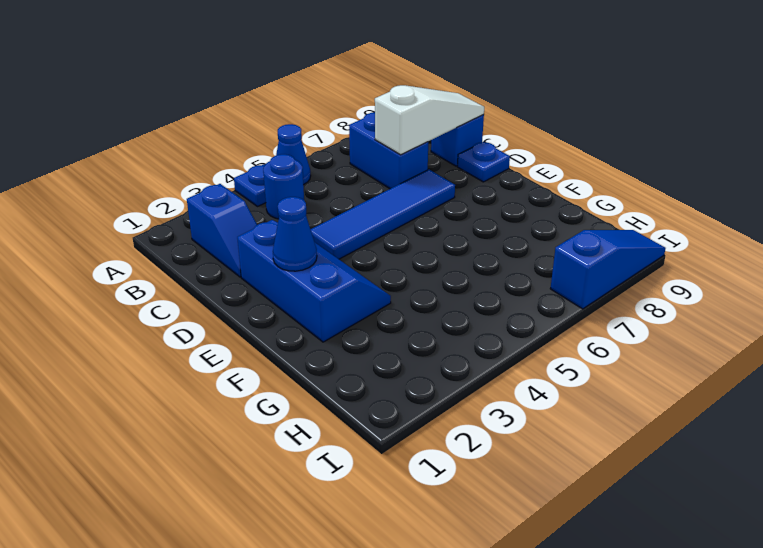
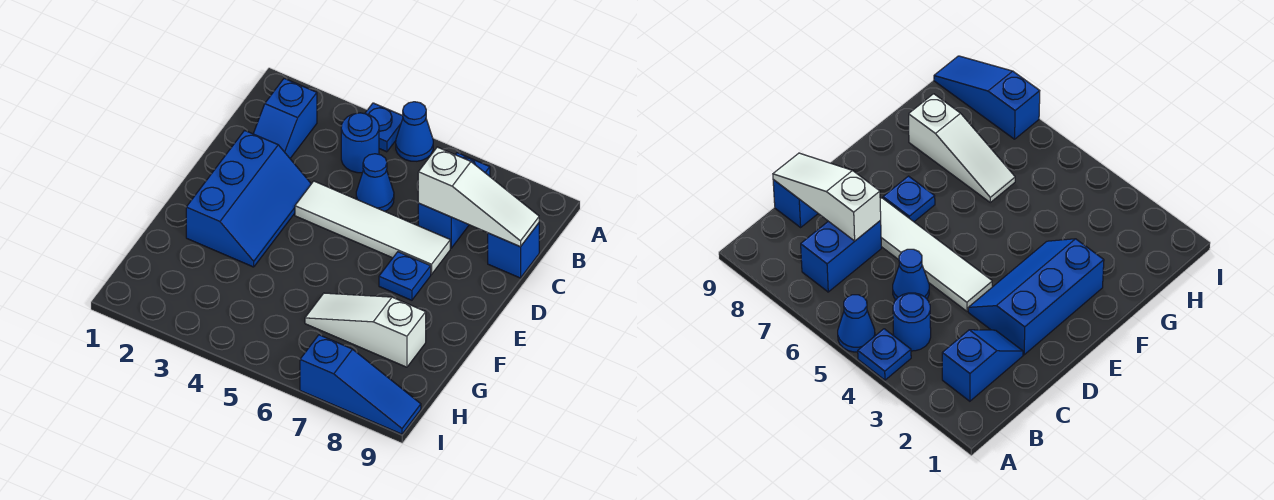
blue tile D4:D7 level 1 -> white tile D4:D7 level 1
blue plate D9 level 1 -> blue plate E7 level 1
blue cone E2 level 2 -> blue cone C5 level 1
none -> white slope G6:G8 level 1 top 8

